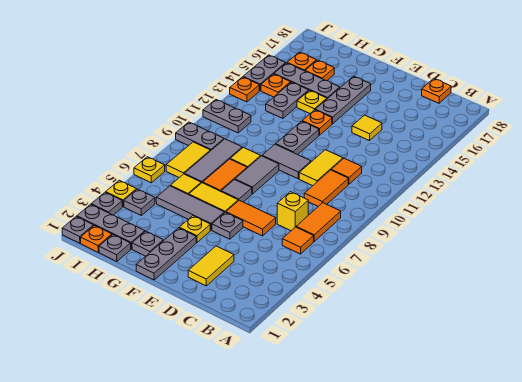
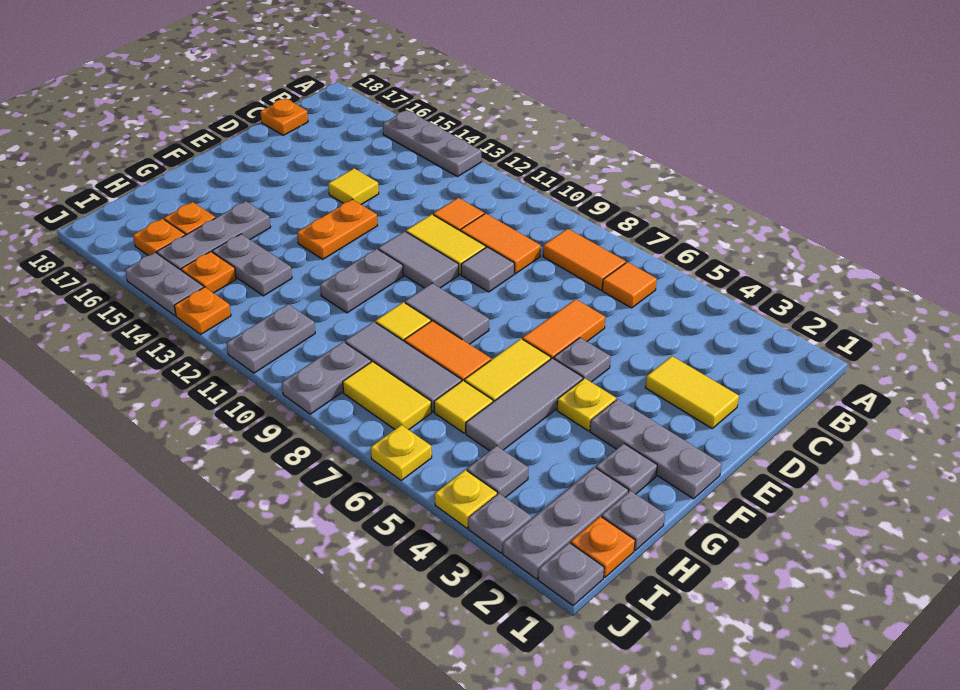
yellow brick C7 level 1 -> none
grey tile E10:F10 level 1 -> grey tile E10:E11 level 1
grey tile F7 level 1 -> grey tile D9 level 1
grey plate F11:F12 level 1 -> grey plate F11:G11 level 1
orange plate F13 level 1 -> orange plate E13:F13 level 1
grey plate F14:F16 level 1 -> grey plate A13:A15 level 1
yellow plate G14 level 1 -> none

